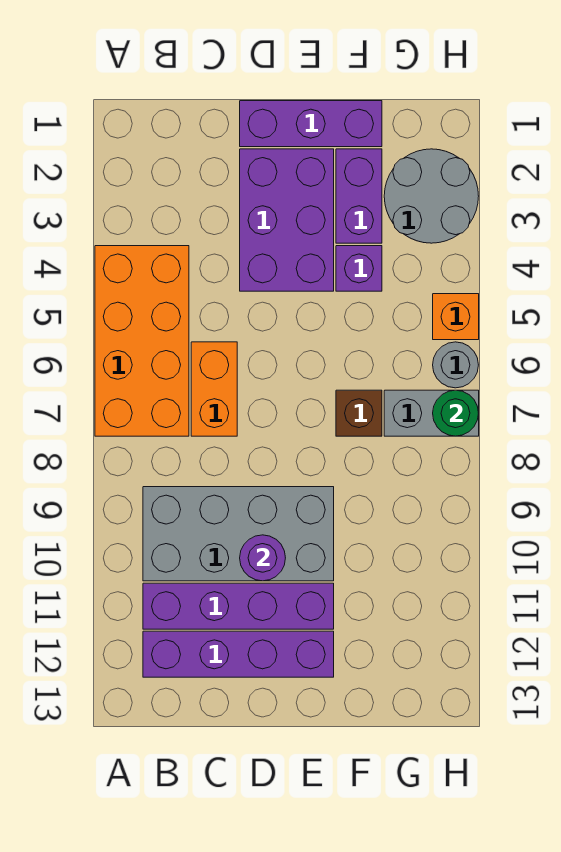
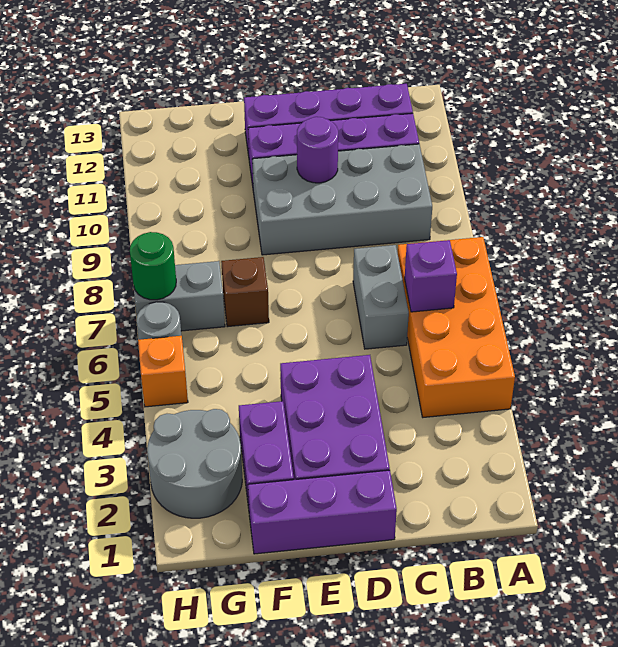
orange brick C6:C7 level 1 -> grey brick C6:C7 level 1
purple brick F4 level 1 -> purple brick B6 level 2

